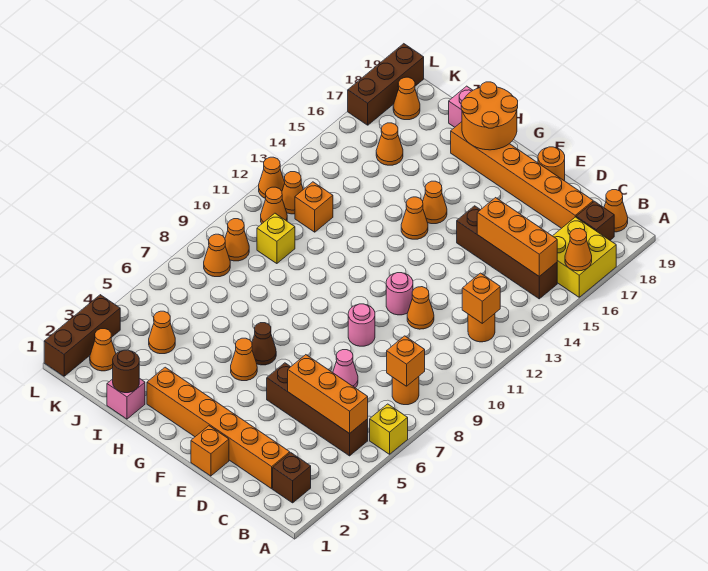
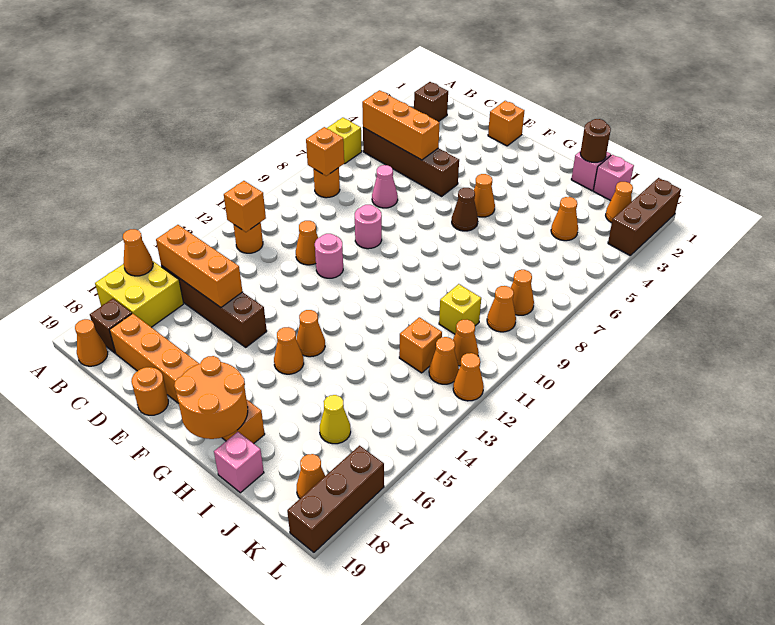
orange brick C2:H2 level 1 -> none
none -> pink brick J1 level 1
orange cone J16 level 1 -> yellow cone J16 level 1

